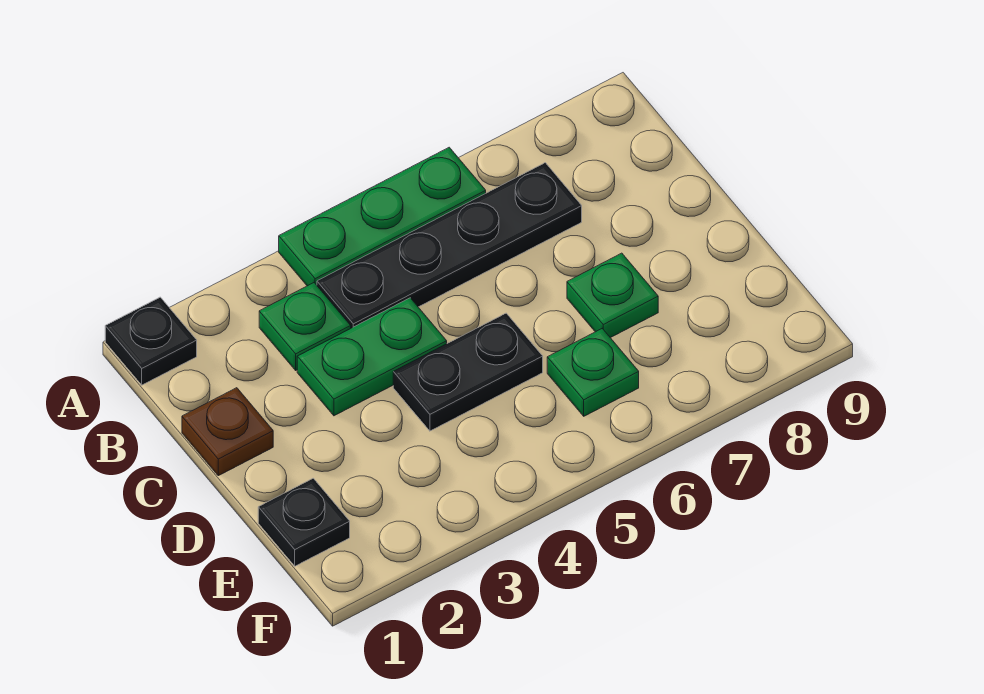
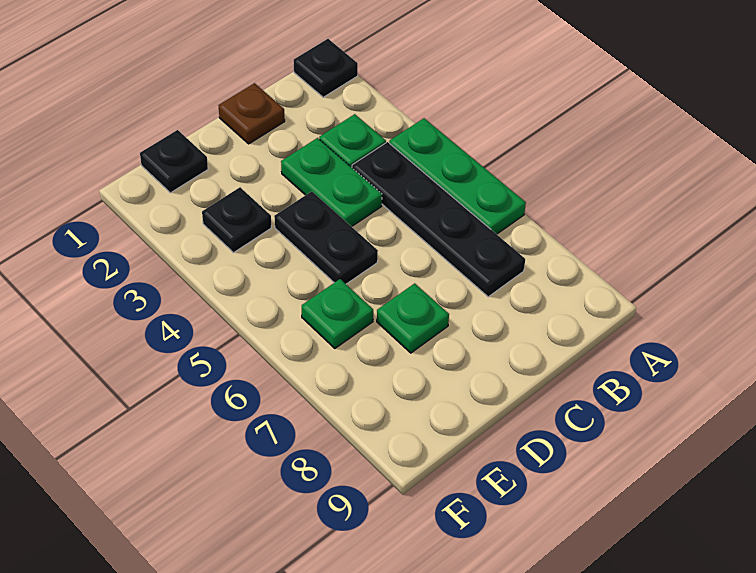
none -> black plate E3 level 1

